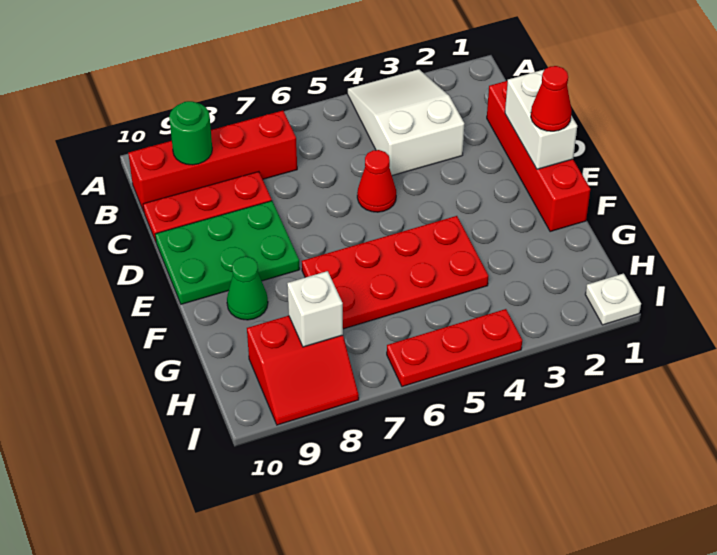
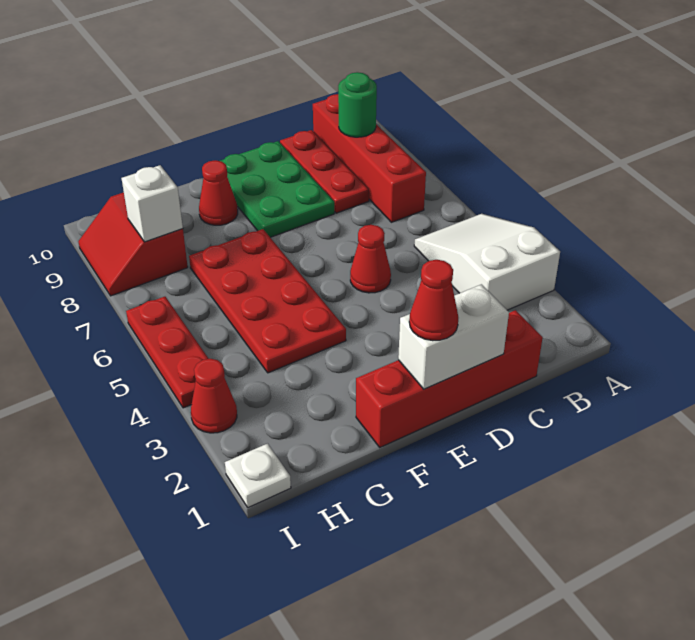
white slope A3:C4 level 1 top C -> white slope A3:B5 level 1 top 3
green cone F9 level 1 -> red cone F9 level 1
none -> red cone I3 level 1

